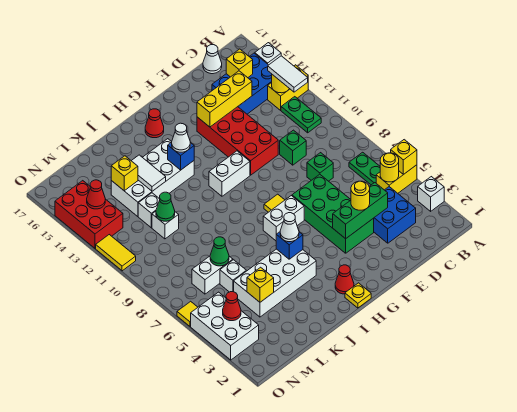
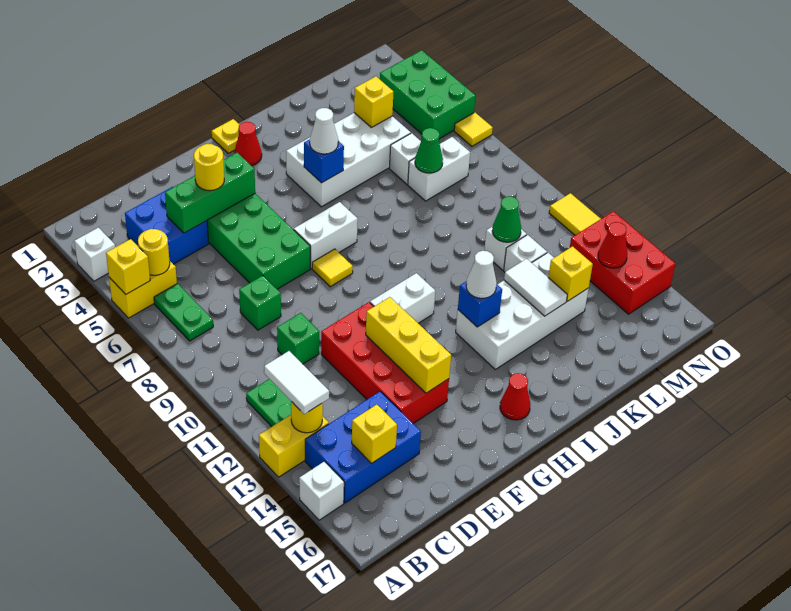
white cone C17 level 1 -> none
yellow brick D14:F14 level 2 -> yellow brick F12:F14 level 2
white brick N3:O5 level 1 -> green brick N3:O5 level 1
red cone N4 level 2 -> none

